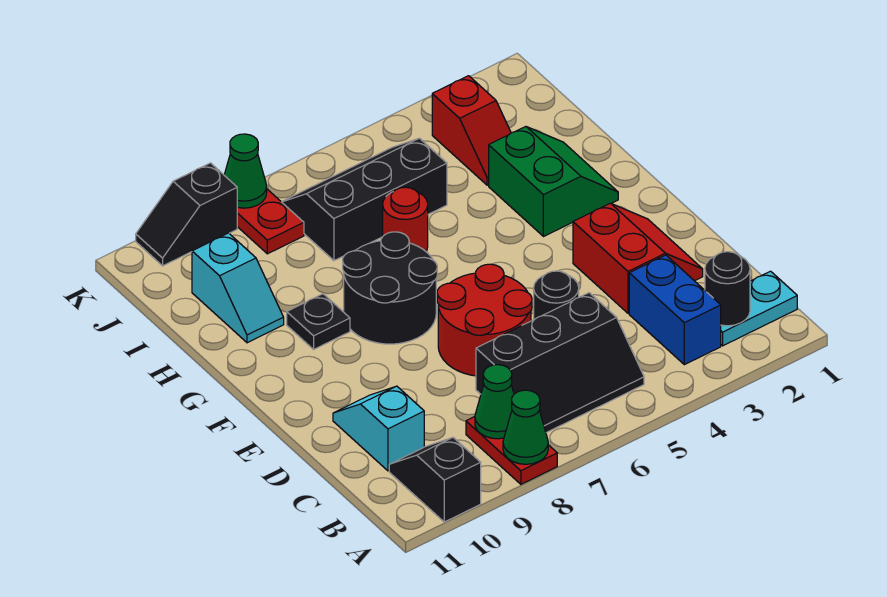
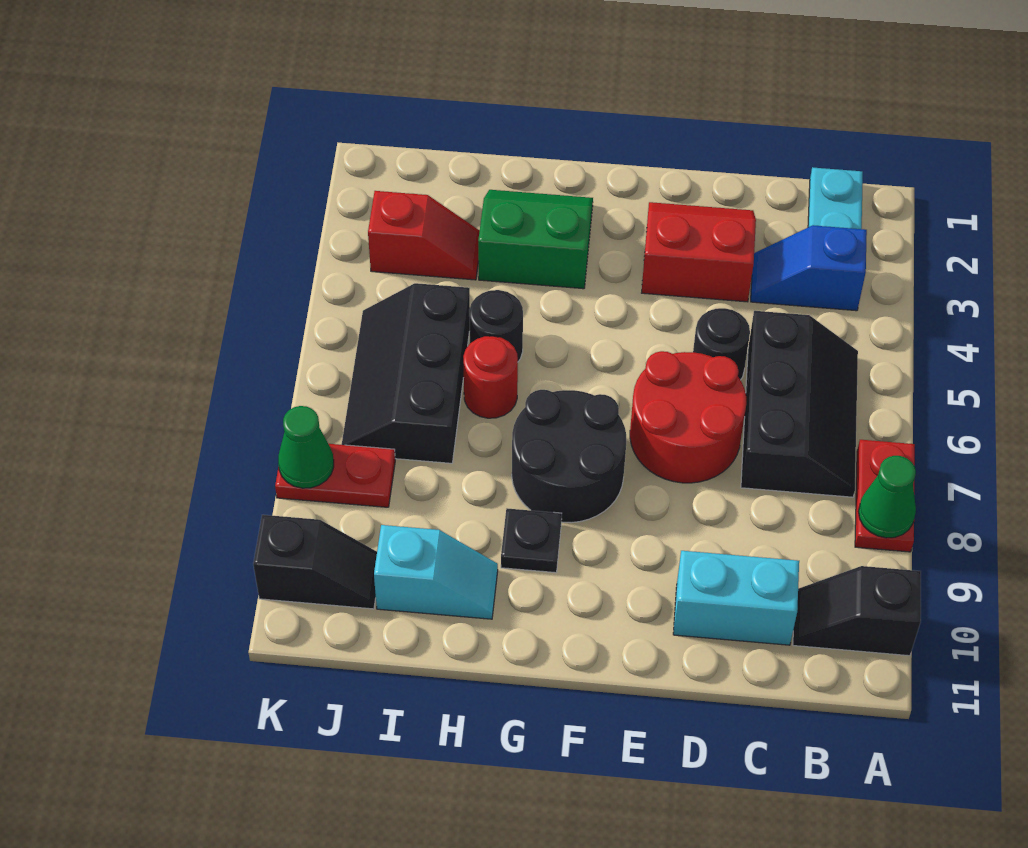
red plate A8:B8 level 1 -> red plate A7:A8 level 1
black round brick B2 level 2 -> black round brick H5 level 1
blue brick B3:C3 level 1 -> blue slope B3:C3 level 1 top B
green cone B8 level 2 -> none
cyan slope C10:D10 level 1 top C -> cyan brick C10:D10 level 1
black slope K9:K10 level 1 top 9 -> black slope J10:K10 level 1 top K

